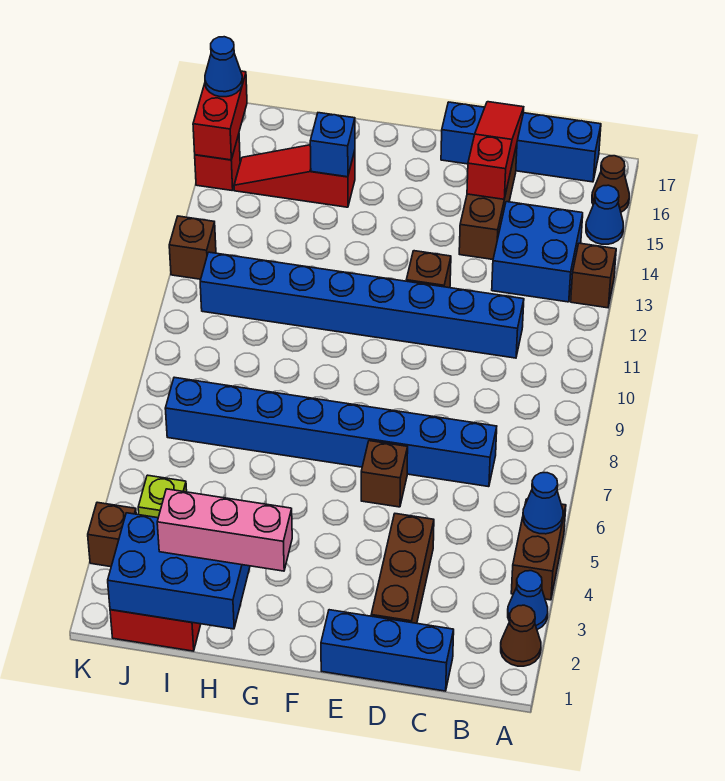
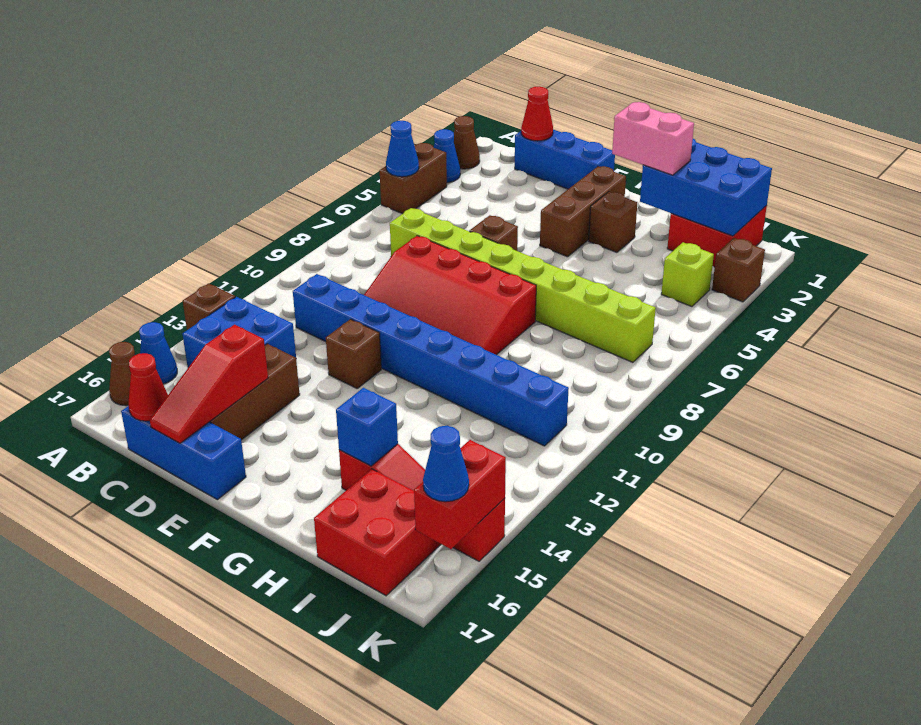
blue brick B17:E17 level 1 -> blue brick C17:E17 level 1
none -> red cone C1 level 2
blue brick C7:J7 level 1 -> lime brick C7:J7 level 1
none -> red cone C17 level 2
brown brick D2:D4 level 1 -> brown brick F2:F4 level 1
none -> red slope D8:G10 level 1 top 8
pink brick G2:I2 level 3 -> pink brick G2:H2 level 3
none -> red brick I16:J17 level 1
brown brick K12 level 1 -> brown brick G3 level 1

